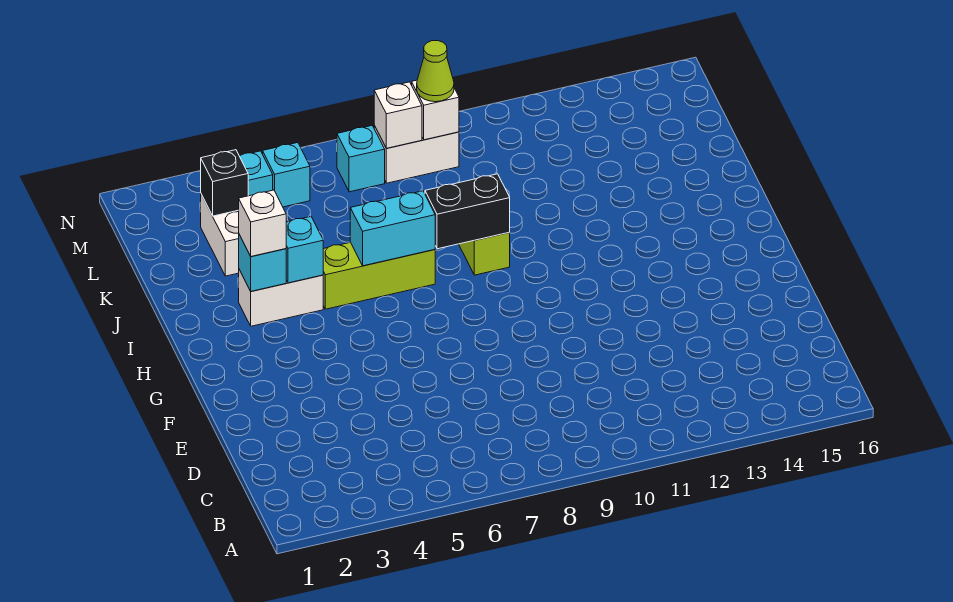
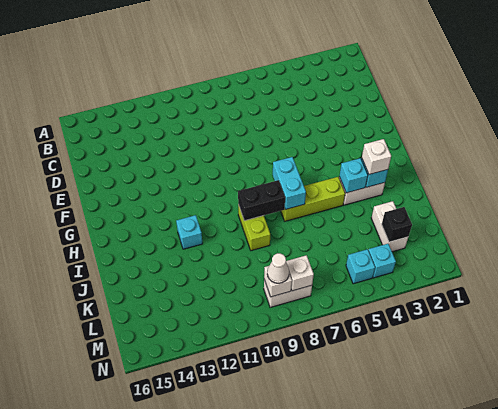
cyan brick I6:I7 level 2 -> cyan brick H7:I7 level 2
cyan brick M7 level 1 -> cyan brick I12 level 1
lime cone M9 level 3 -> white cone M9 level 3

